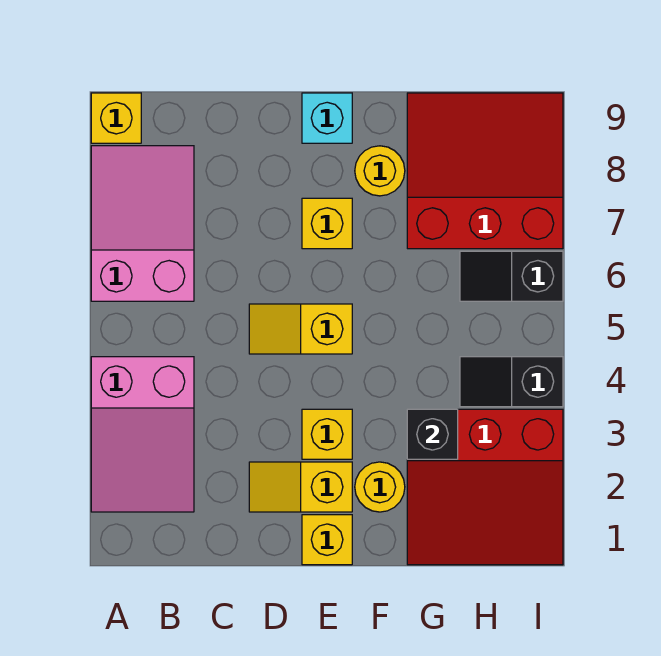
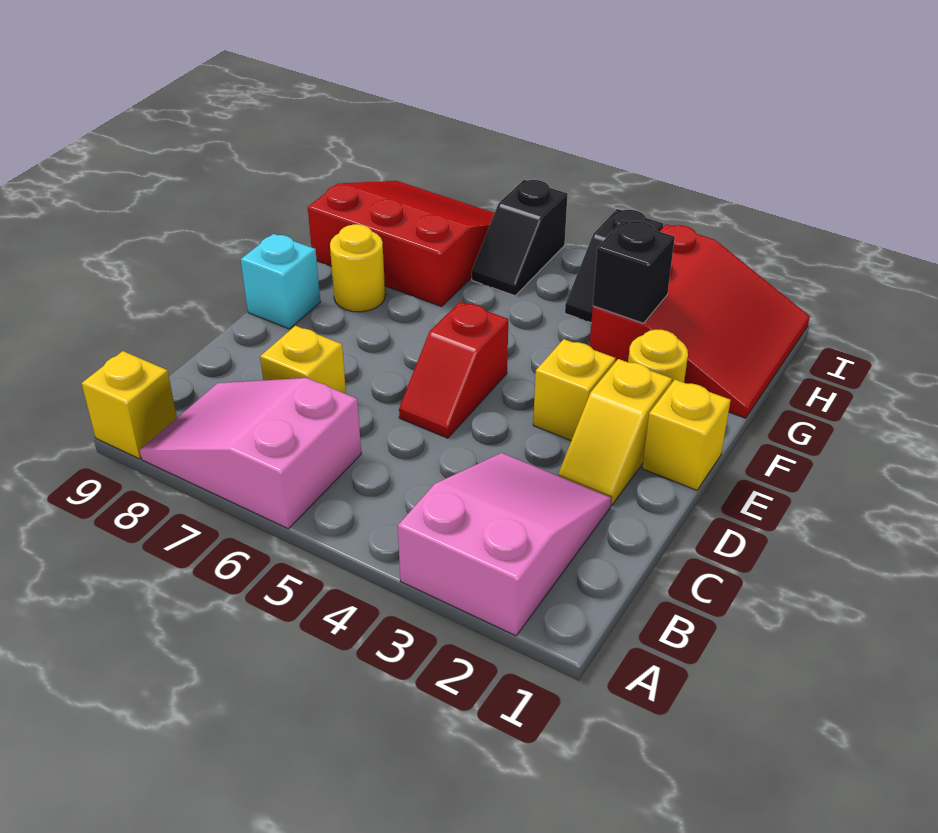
pink slope A2:B4 level 1 top 4 -> pink slope A2:C3 level 1 top A
yellow slope D5:E5 level 1 top E -> red slope D5:E5 level 1 top E
yellow brick E7 level 1 -> yellow brick C7 level 1
red slope G7:I9 level 1 top 7 -> red slope G7:I9 level 1 top G

